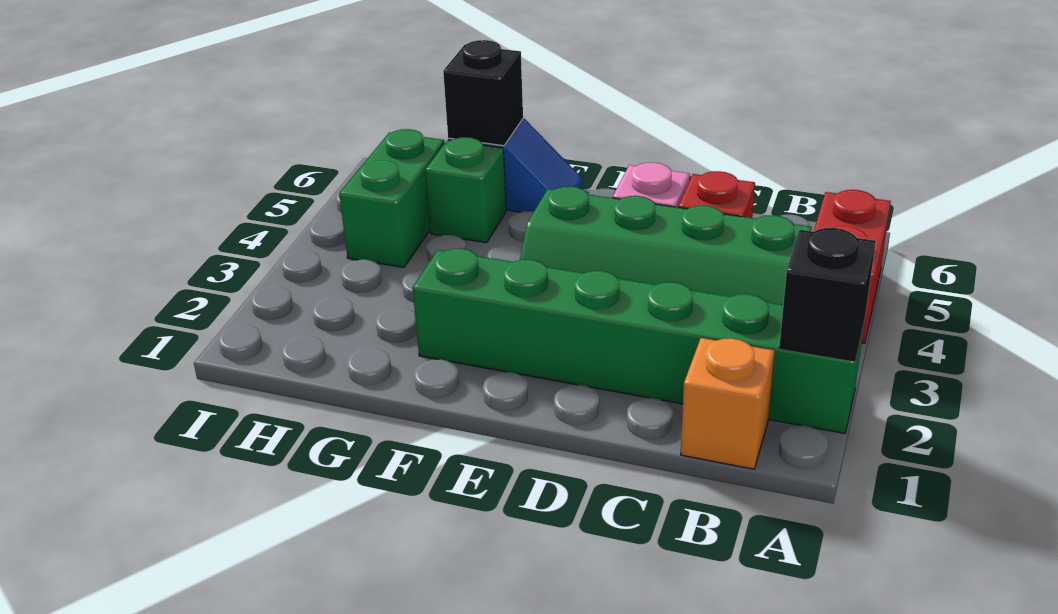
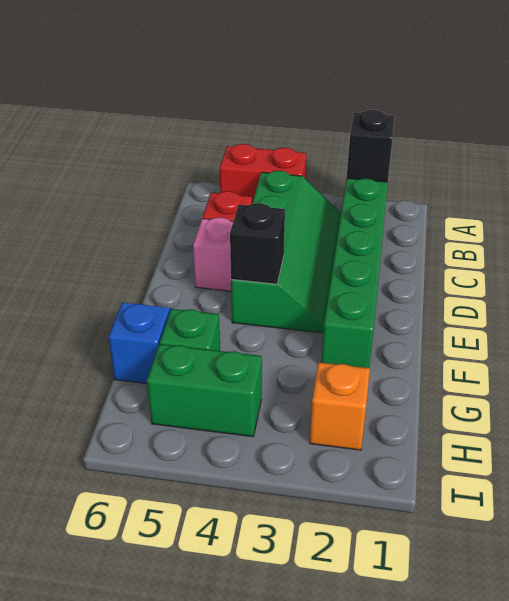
orange brick B1 level 1 -> orange brick H2 level 1
black brick G6 level 2 -> black brick E4 level 2

